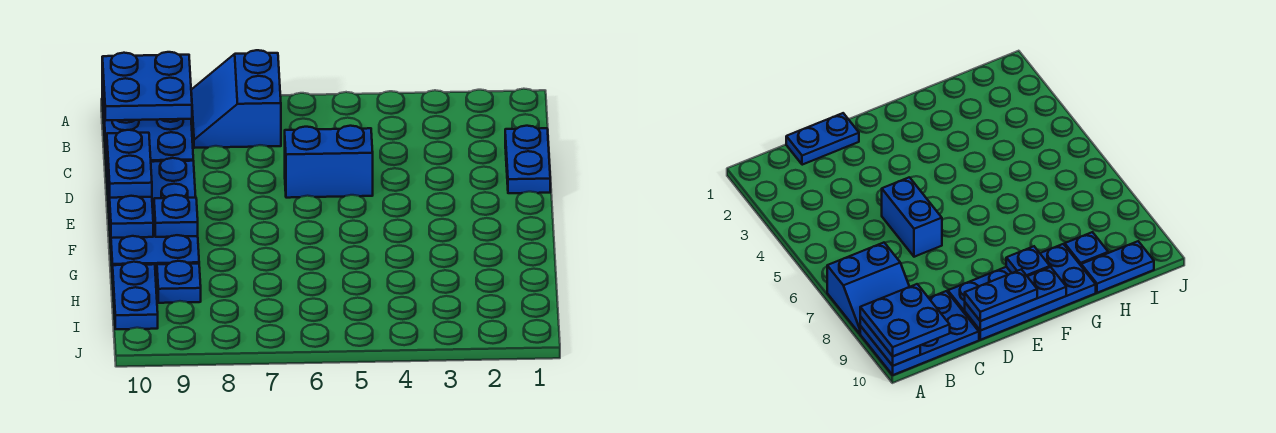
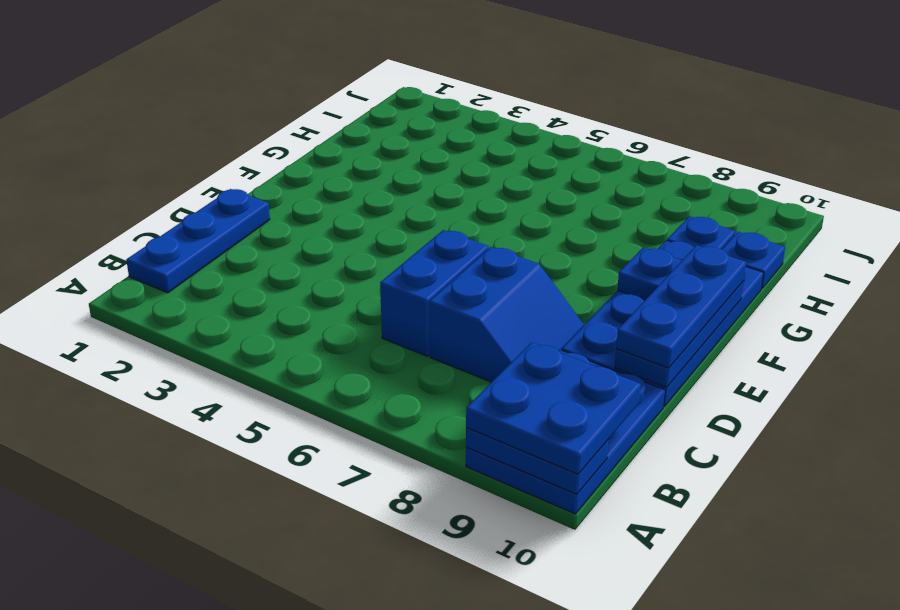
blue slope A7:B8 level 1 top 7 -> blue slope C7:D8 level 1 top 7
blue plate C1:D1 level 1 -> blue plate B1:D1 level 1
blue brick D5:D6 level 1 -> blue brick C6:D6 level 1
blue plate D10:E10 level 3 -> blue plate D10:F10 level 3
blue plate H10:I10 level 1 -> blue plate H10 level 1

